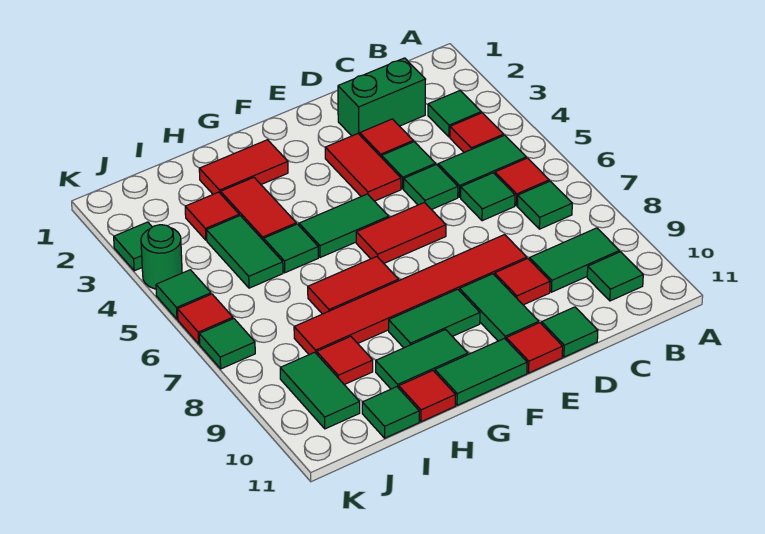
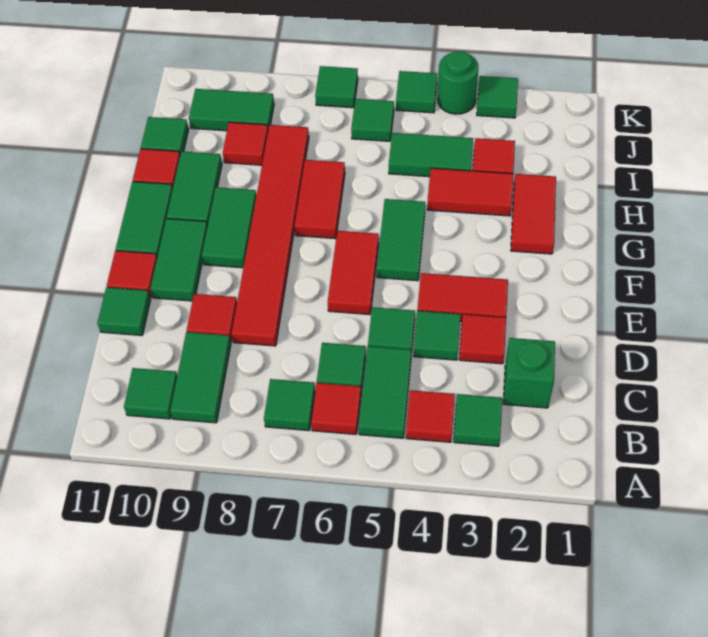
green brick C2:D2 level 1 -> green brick C2 level 1
green tile E9:E10 level 1 -> green tile E10:F10 level 1
green tile H5 level 1 -> green tile J6 level 1
red tile K6 level 1 -> none

